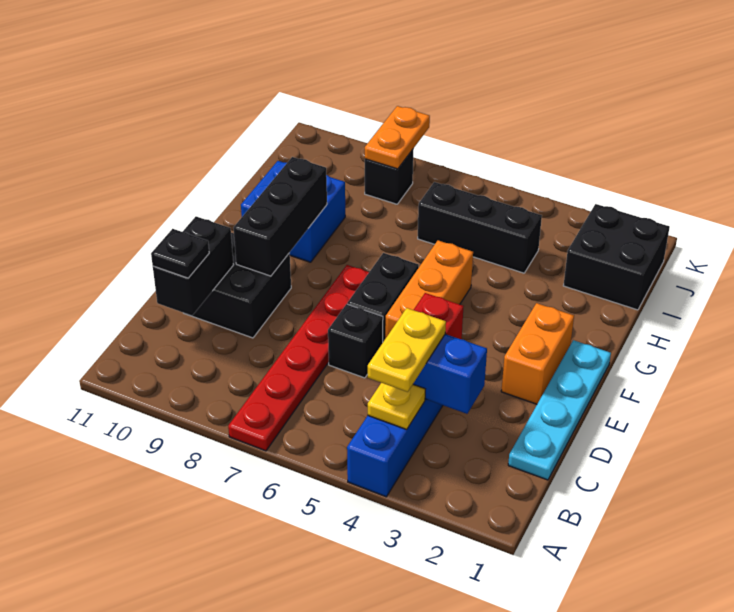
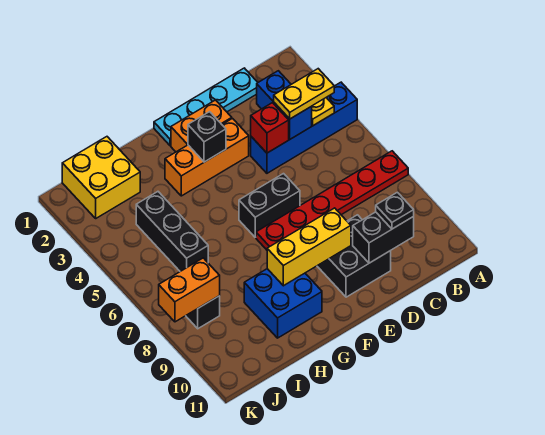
black brick D6 level 1 -> black brick F3 level 2
orange brick E5:G5 level 1 -> orange brick E3:G3 level 1
black brick E9:G9 level 2 -> yellow brick E9:G9 level 2
black brick I1:J2 level 1 -> yellow brick I1:J2 level 1
orange plate J8:K8 level 2 -> orange brick J8:K8 level 2

